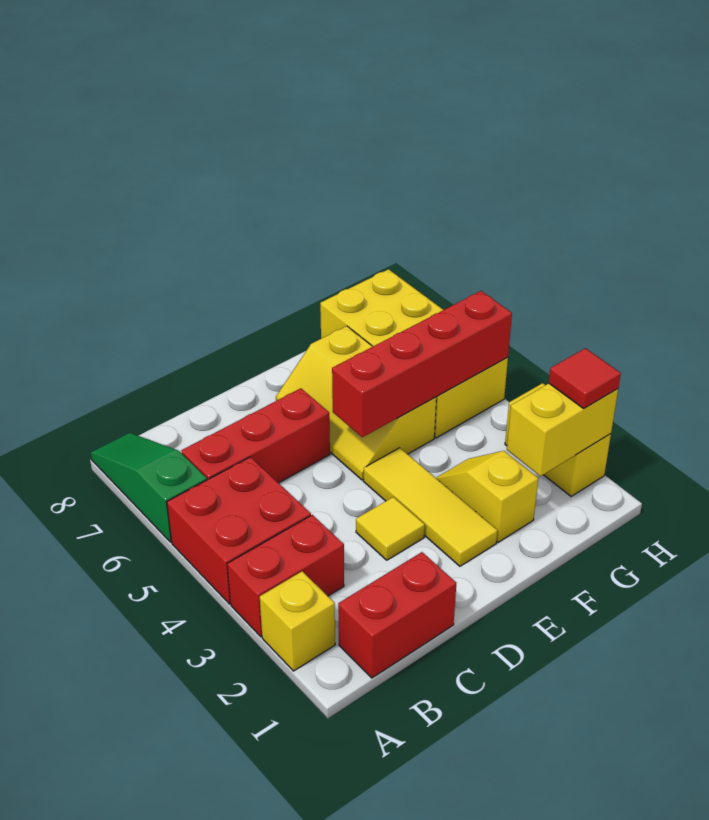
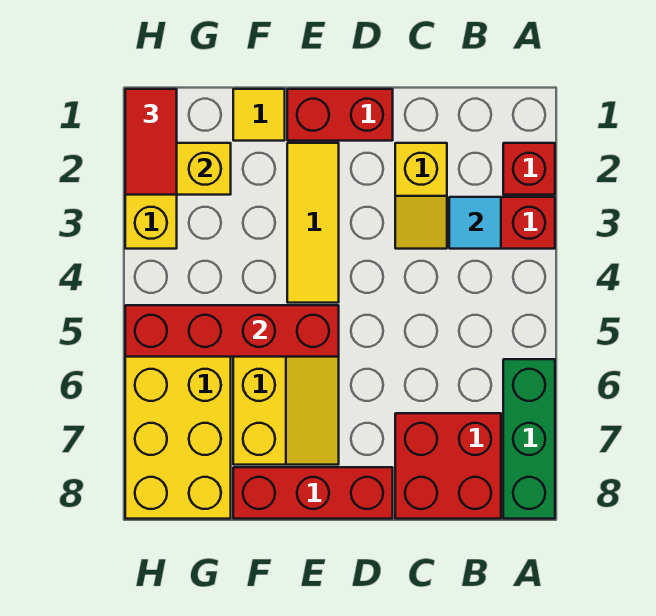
yellow brick A2 level 1 -> red brick A2 level 1
red brick A4:B5 level 1 -> red brick B7:C8 level 1
green slope A6:A8 level 1 top 6 -> green brick A6:A8 level 1
red brick B1:C1 level 1 -> red brick D1:E1 level 1
none -> cyan tile B3 level 2
red brick B6:D6 level 1 -> red brick D8:F8 level 1
yellow tile D3 level 1 -> yellow tile F1 level 1
yellow slope F2:F3 level 1 top 2 -> yellow slope C2:C3 level 1 top 2
red tile H2 level 3 -> red tile H1:H2 level 3

